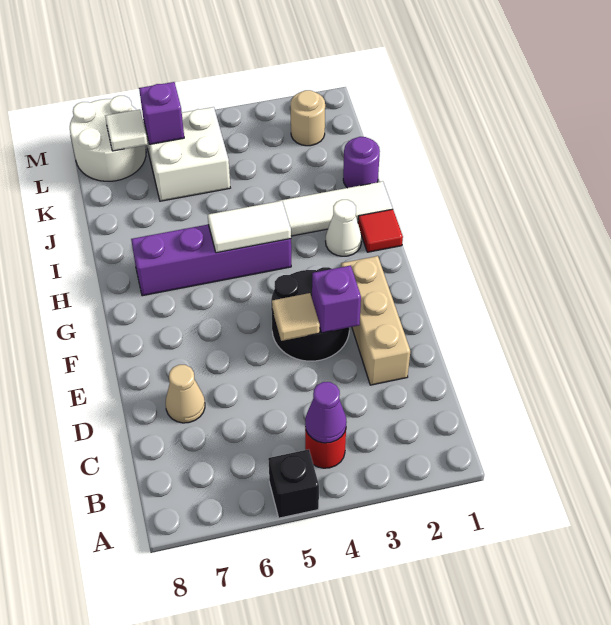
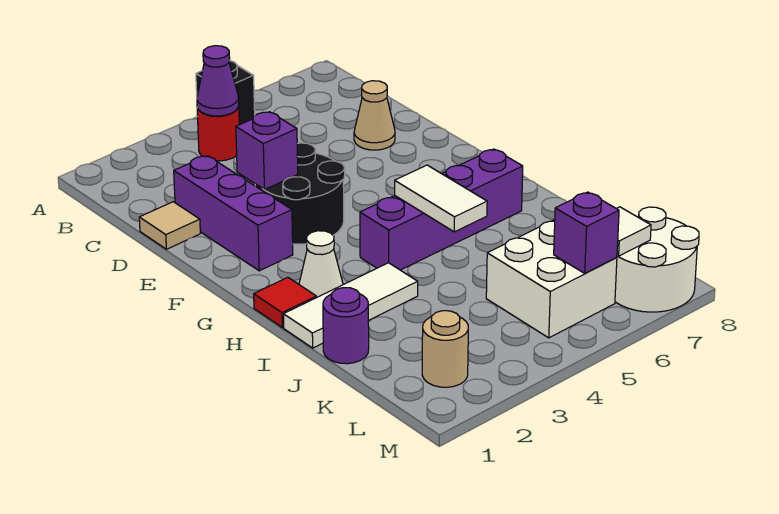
tan brick D2:F2 level 1 -> purple brick D2:F2 level 1
tan tile E4 level 2 -> tan tile D1 level 1
white tile H4:H5 level 2 -> white tile H5:I5 level 2

